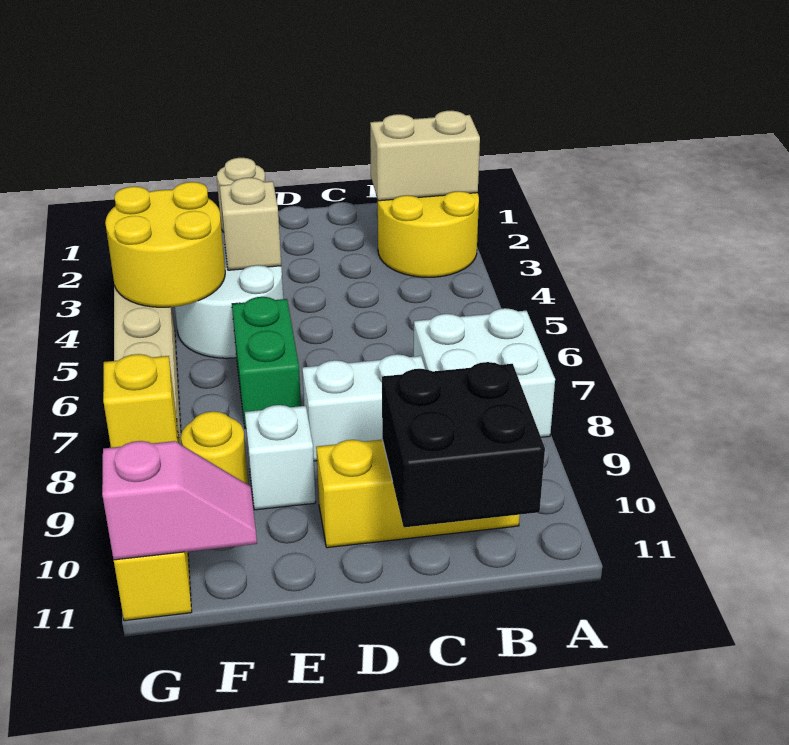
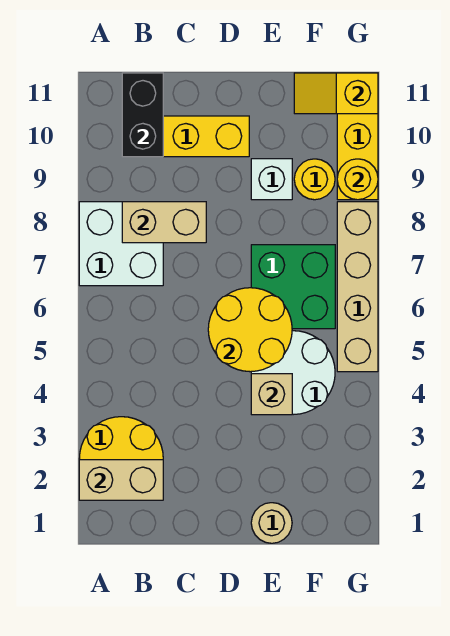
none -> tan brick B8:C8 level 2
black brick B10:C11 level 2 -> black brick B10:B11 level 2
white brick C8:D8 level 1 -> none
green brick E6:E7 level 1 -> green brick E6:F7 level 1
yellow round brick F4:G5 level 2 -> yellow round brick D5:E6 level 2
pink slope F11:G11 level 2 top G -> yellow slope F11:G11 level 2 top G
yellow brick G9 level 2 -> yellow round brick G9 level 2

